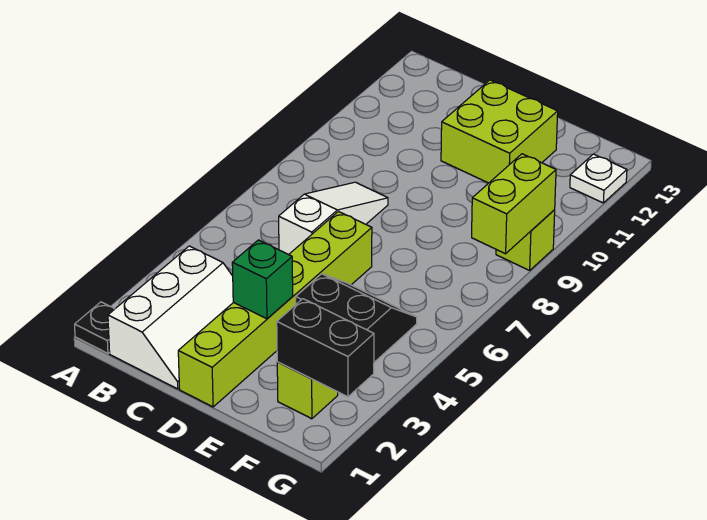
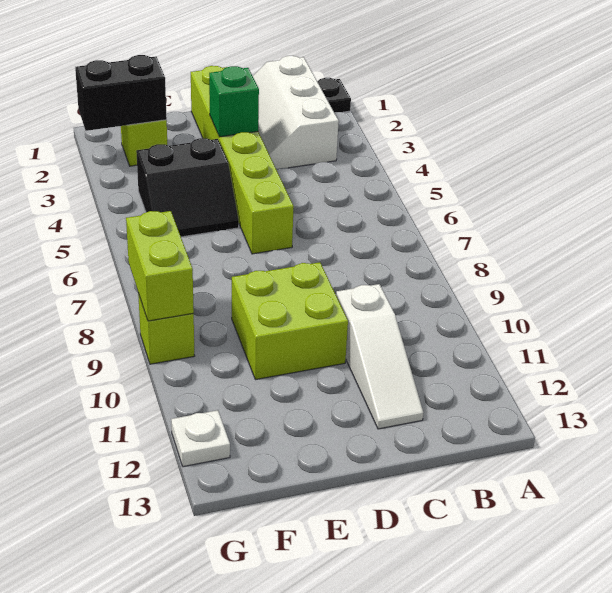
white slope C6:C8 level 1 top 6 -> white slope C10:C12 level 1 top 10
lime brick D11:E12 level 1 -> lime brick D9:E10 level 1

